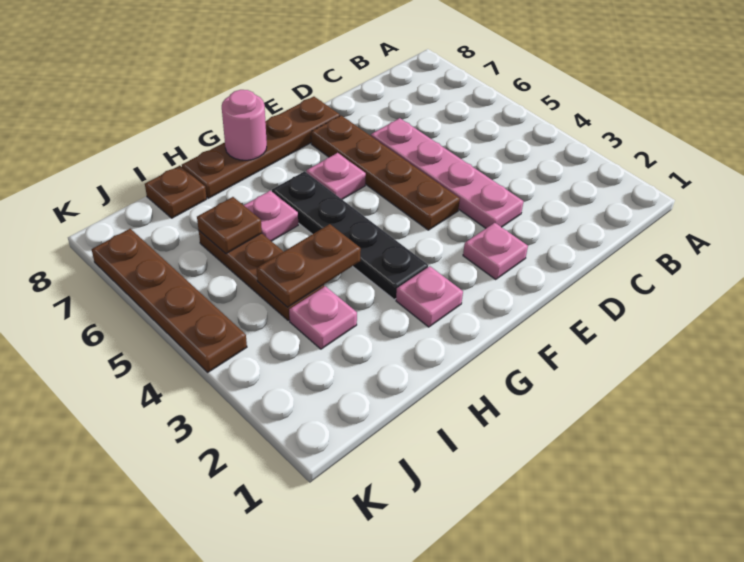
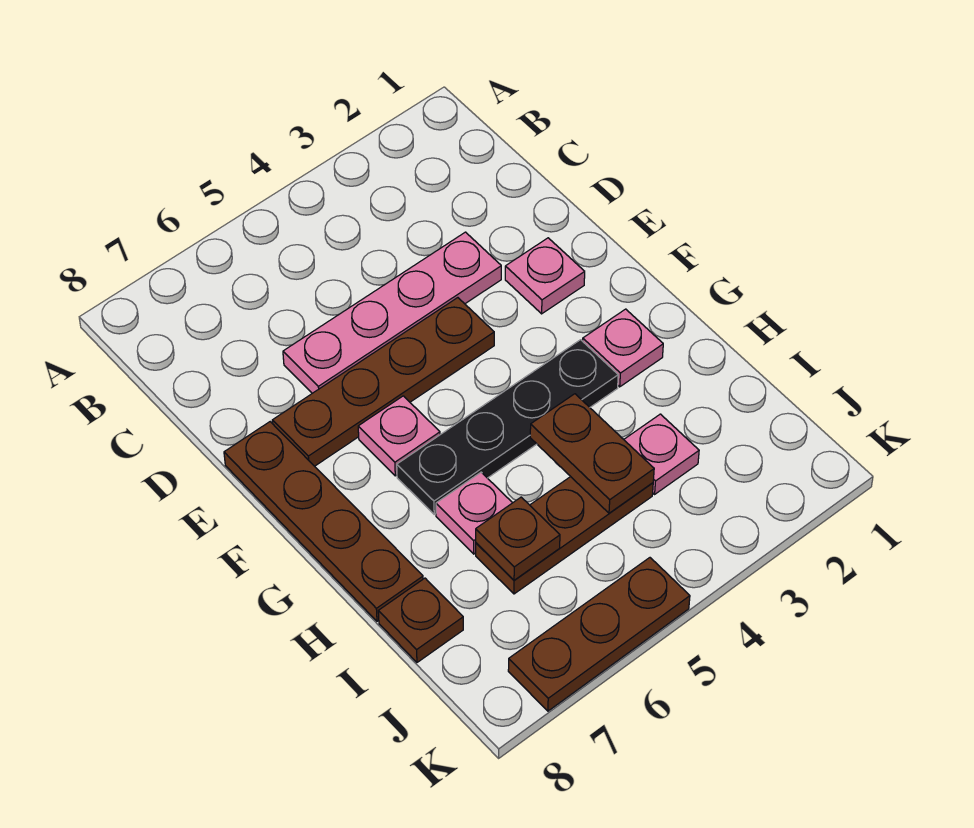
pink round brick G8 level 2 -> none
brown plate K4:K7 level 1 -> brown plate K5:K7 level 1

